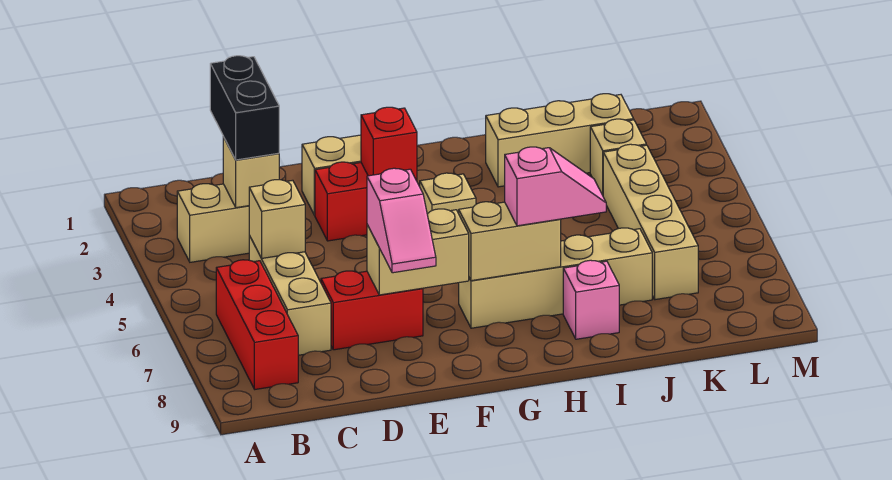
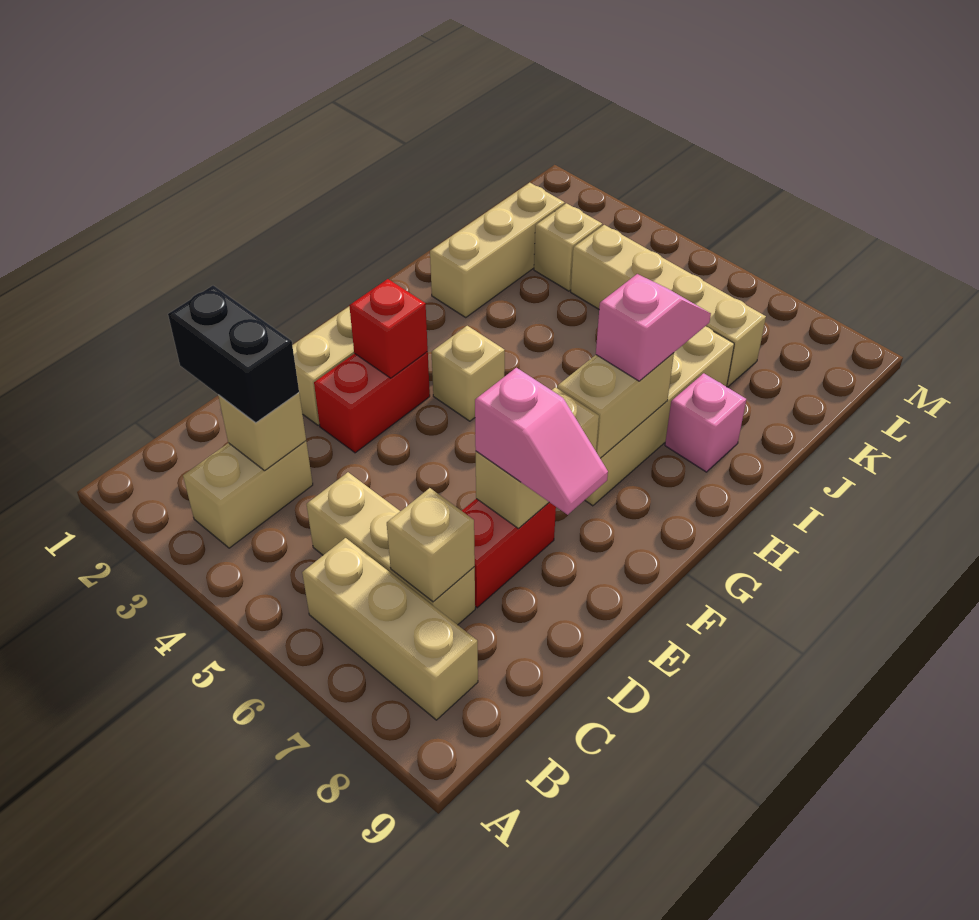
red brick B6:B8 level 1 -> tan brick B6:B8 level 1
tan brick C5 level 2 -> tan brick C7 level 2

